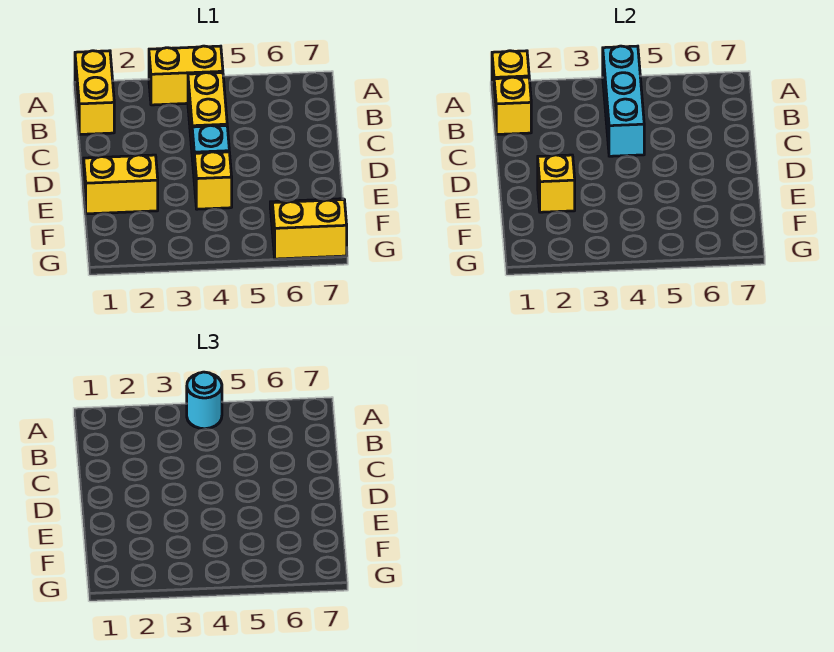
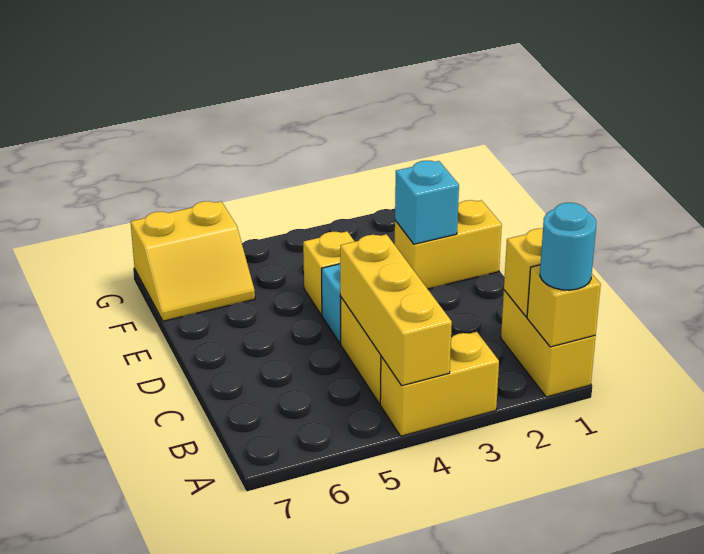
cyan brick A4:C4 level 2 -> yellow brick A4:C4 level 2
cyan round brick A4 level 3 -> cyan round brick A1 level 3
yellow brick E2 level 2 -> cyan brick E2 level 2

